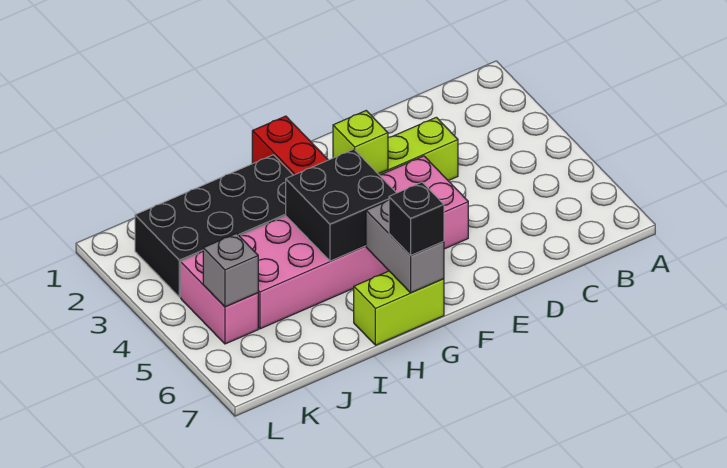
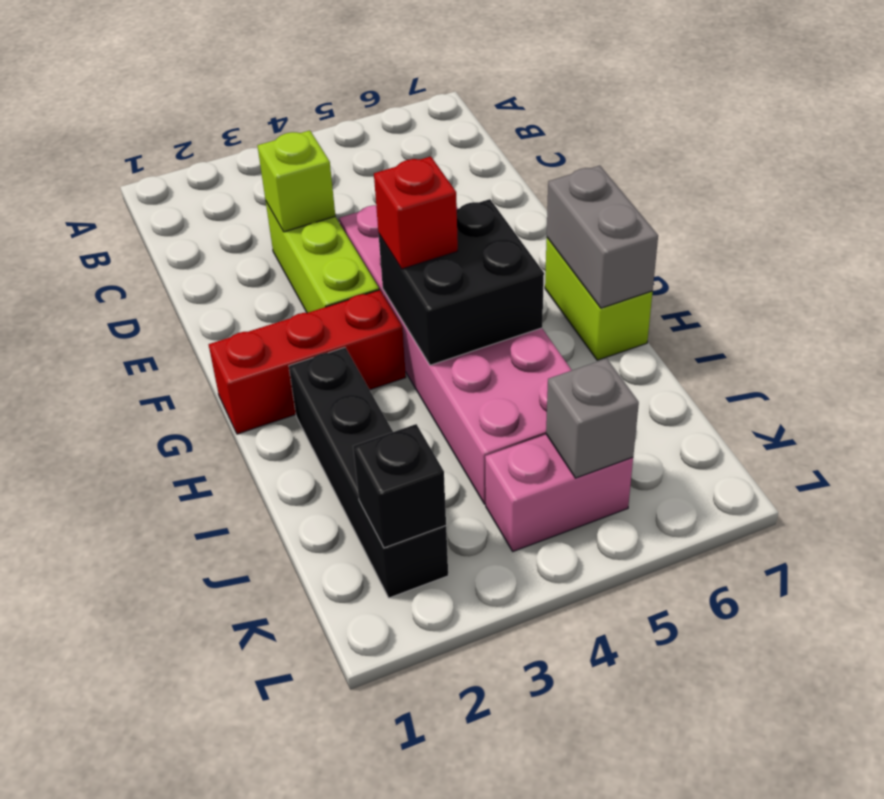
lime brick F3 level 2 -> lime brick D3 level 2
none -> red brick G4 level 3
grey brick G6:G7 level 2 -> grey brick G7:H7 level 2
black brick G7 level 3 -> black brick K2 level 2
black brick H2:K3 level 1 -> black brick H2:K2 level 1

